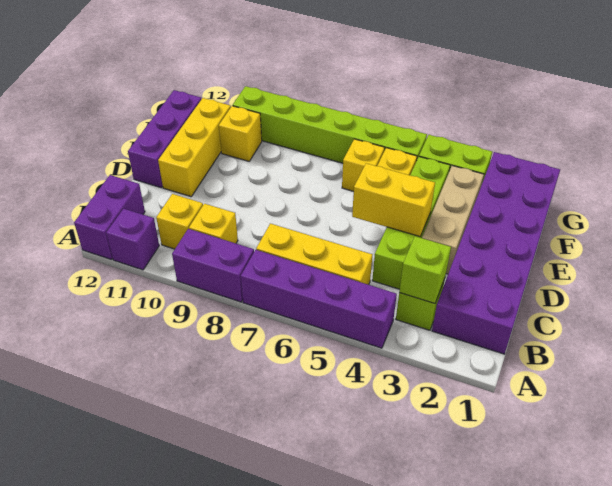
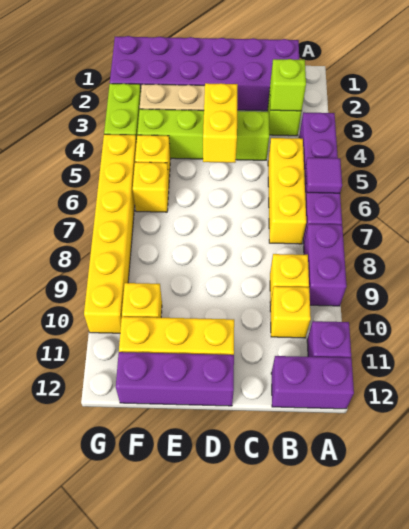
none -> purple tile A6 level 2
lime brick G5:G10 level 1 -> yellow brick G5:G10 level 1

